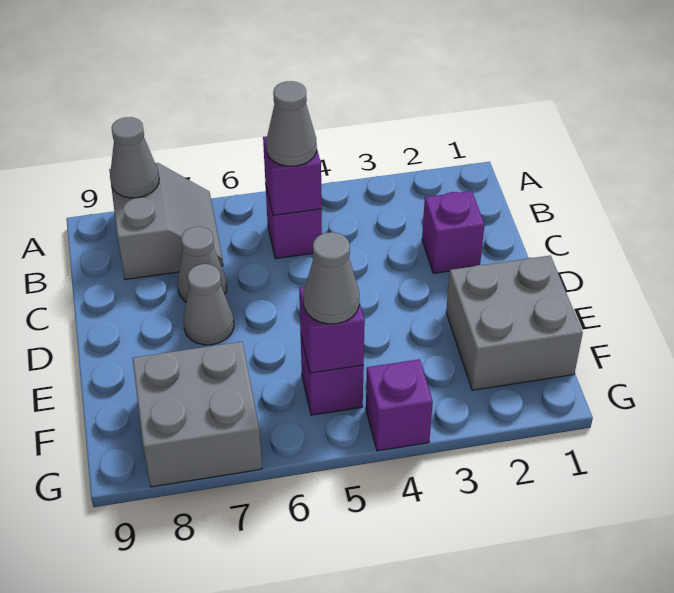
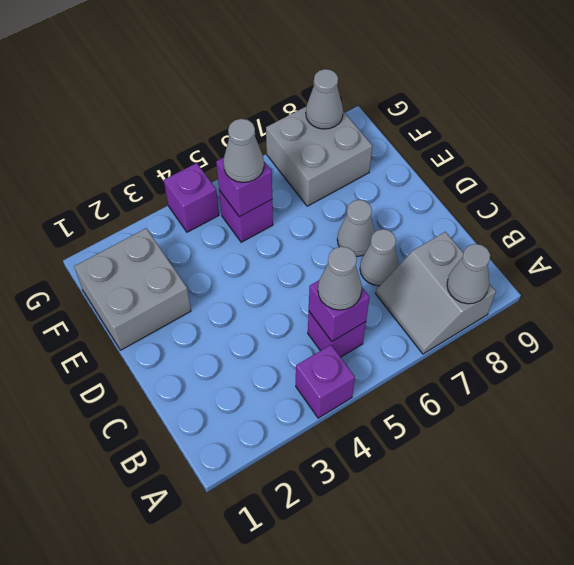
purple brick C2 level 1 -> purple brick A4 level 1
none -> grey cone G8 level 2

